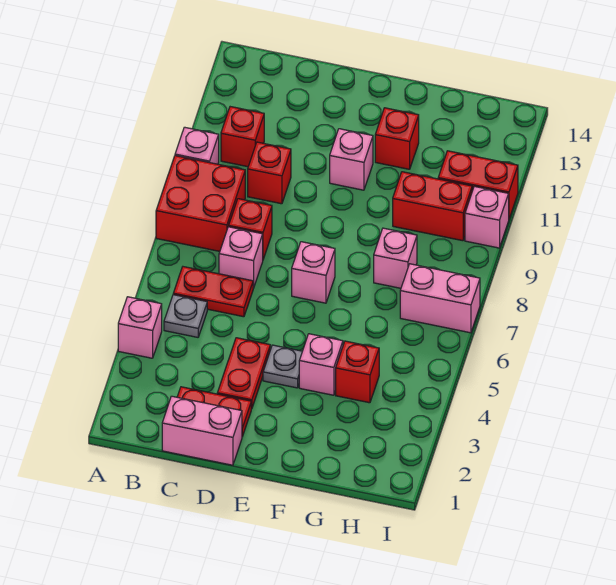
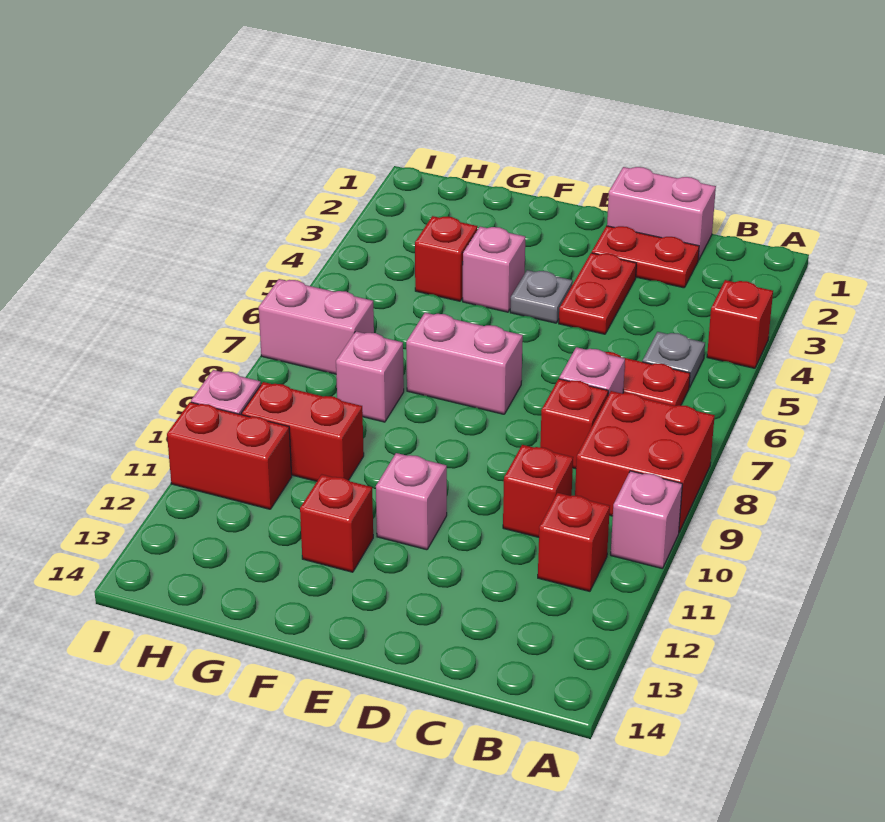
pink brick A4 level 1 -> red brick A4 level 1
pink brick E7 level 1 -> pink brick E7:F7 level 1

